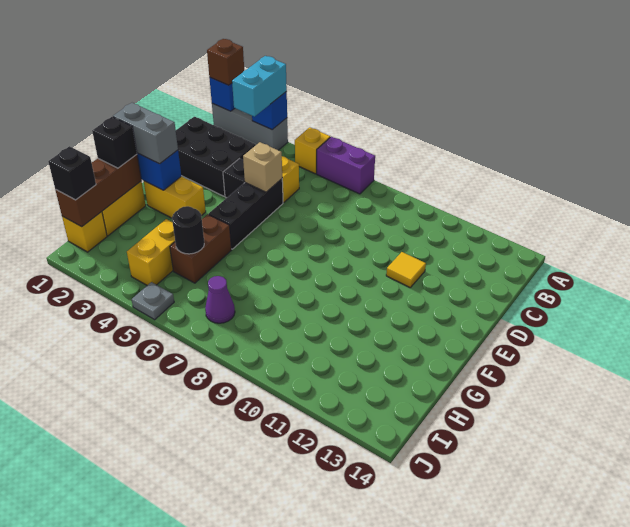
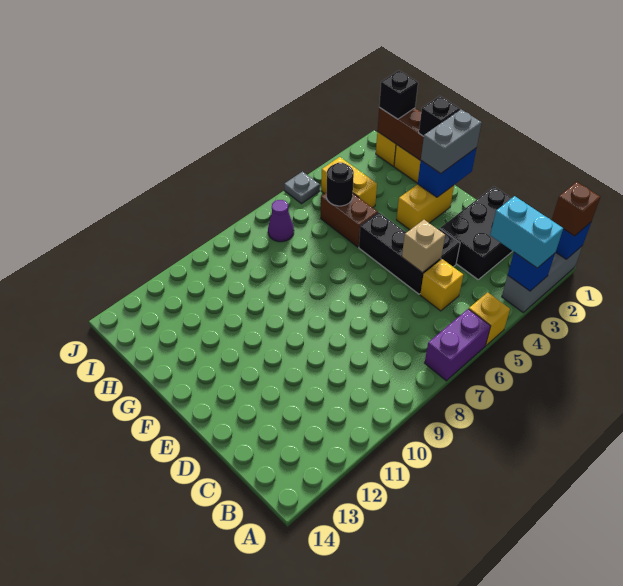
yellow tile D11 level 1 -> none

